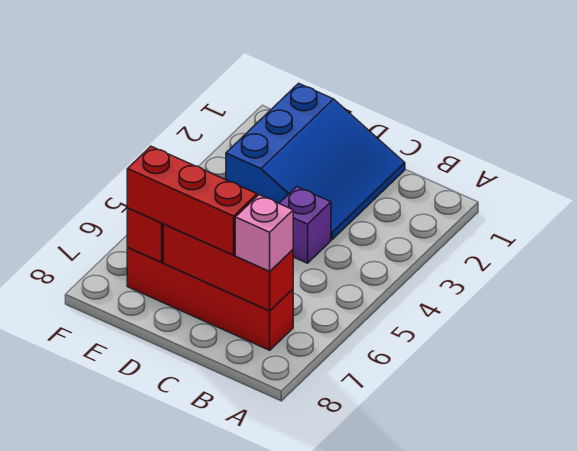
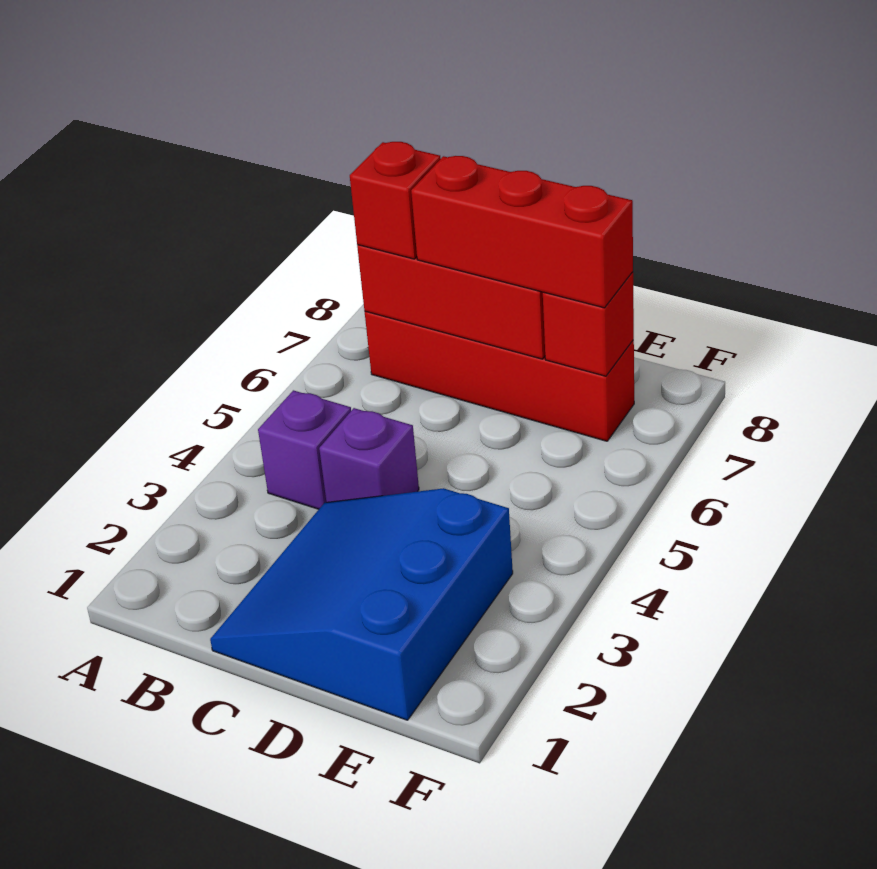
none -> purple brick B4 level 1
pink brick B7 level 3 -> red brick B7 level 3

